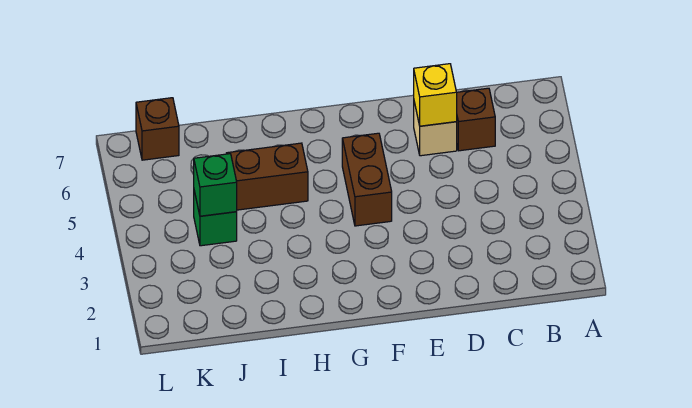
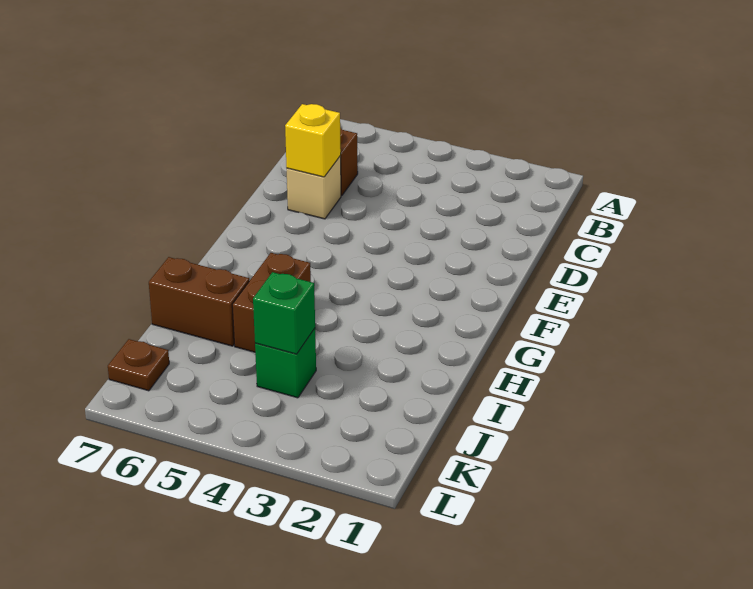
brown brick F4:F5 level 1 -> brown brick I6:I7 level 1
brown brick K7 level 1 -> brown plate K7 level 1

